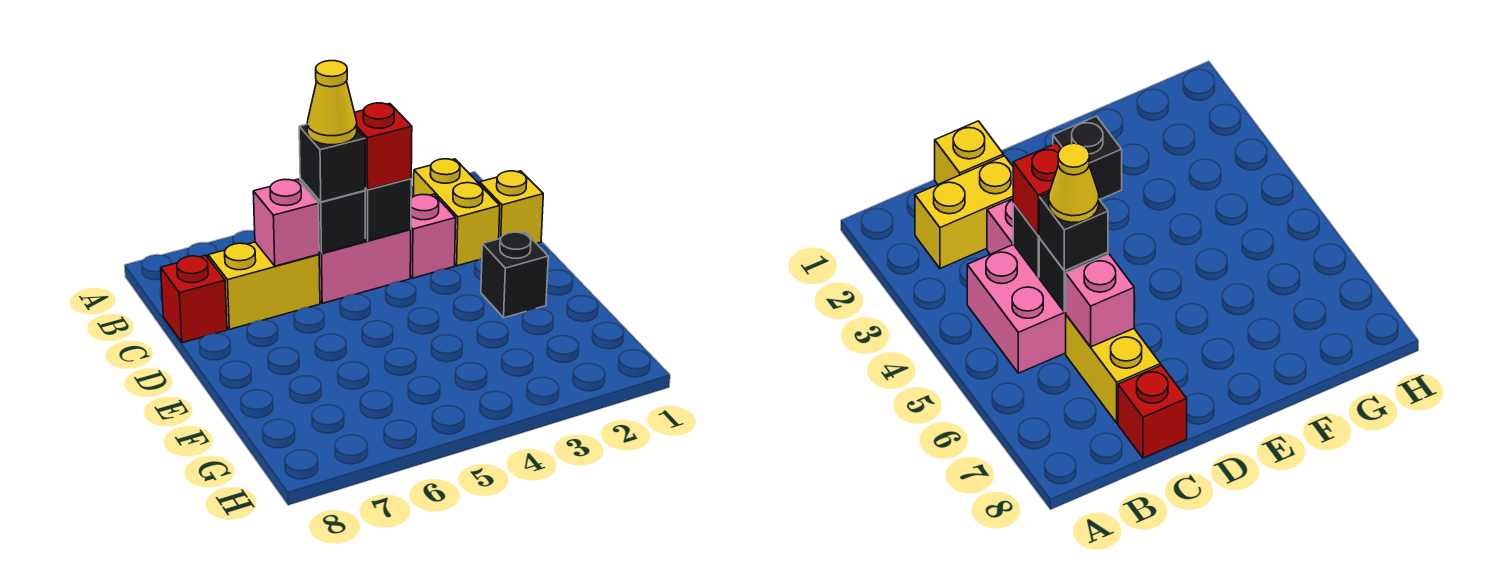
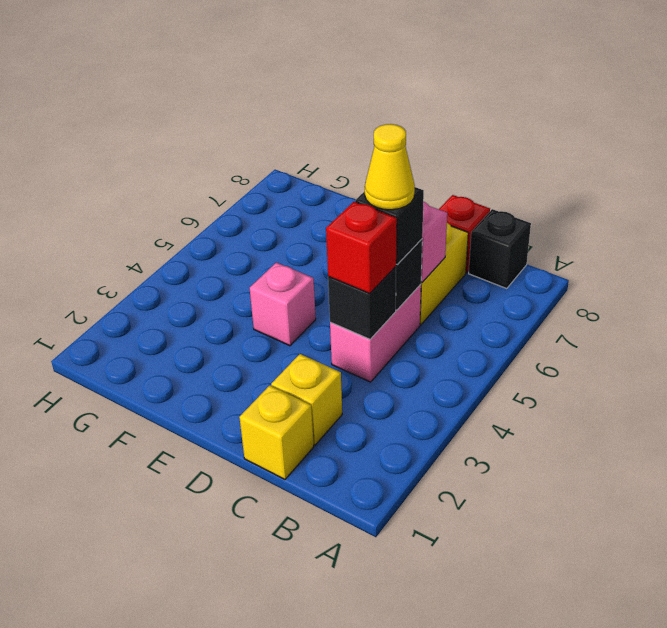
yellow brick B2:C2 level 1 -> yellow brick C2 level 1
pink brick B4:C5 level 1 -> pink brick C4:C5 level 1
pink brick C3 level 1 -> pink brick E4 level 1
black brick E2 level 1 -> black brick B8 level 1

